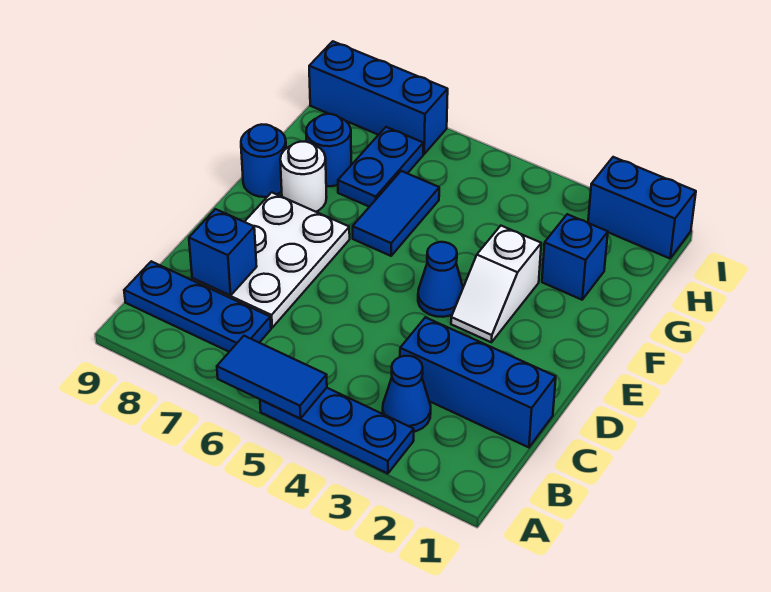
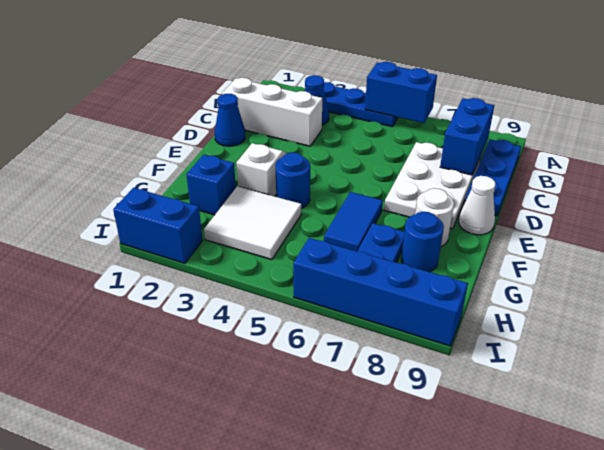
blue tile A5:A6 level 2 -> blue brick A5:A6 level 2
blue plate B7:B9 level 1 -> blue plate B9:D9 level 1
blue brick C1:C3 level 1 -> white brick C1:C3 level 1
blue brick C8 level 2 -> blue brick B8:C8 level 2
blue cone E4 level 1 -> blue cone D1 level 1
none -> white cone E9 level 1
blue round brick F9 level 1 -> blue round brick F4 level 1
none -> white tile G3:H4 level 1
blue brick I7:I9 level 1 -> blue brick I6:I9 level 1

